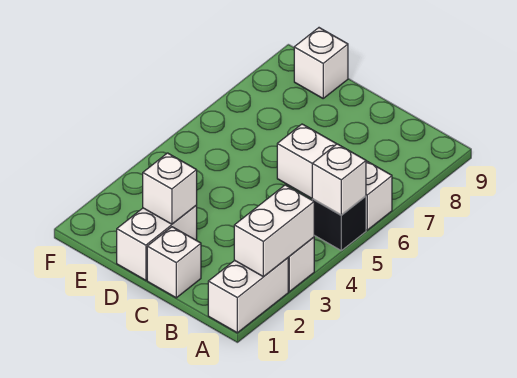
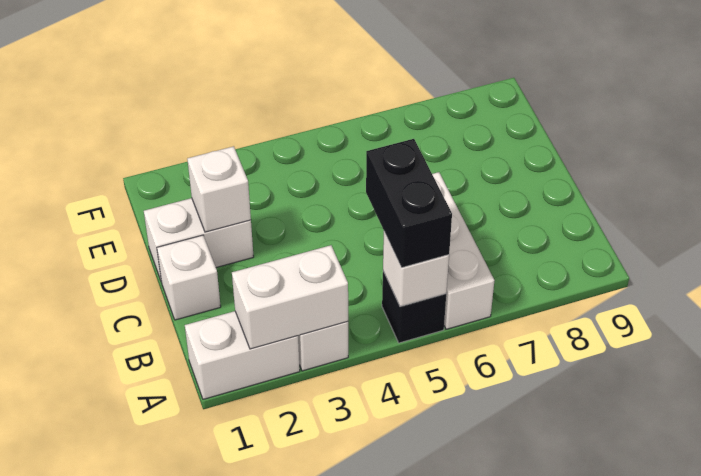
none -> black brick A5:B5 level 3
white brick E9 level 1 -> none

